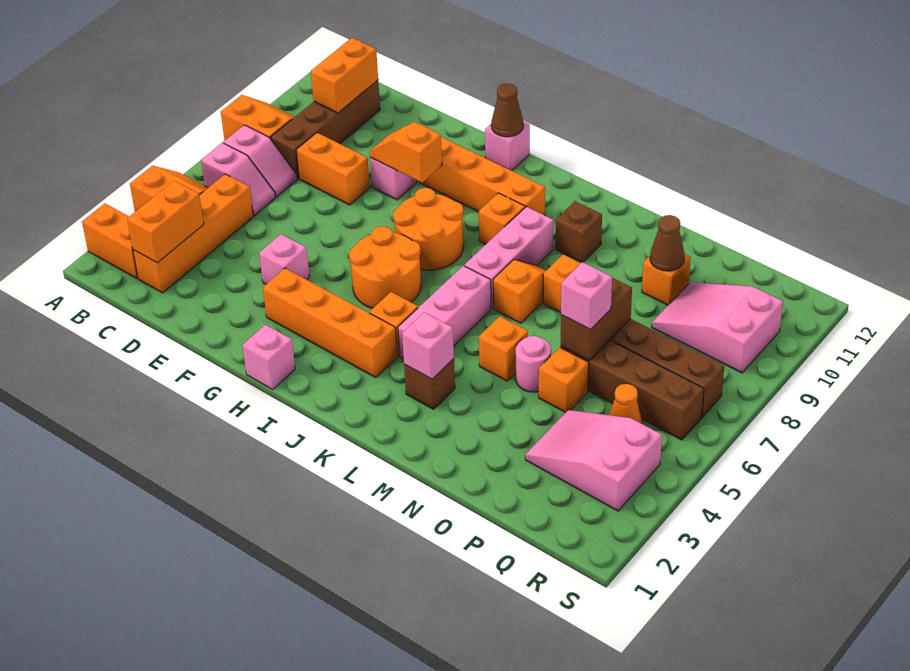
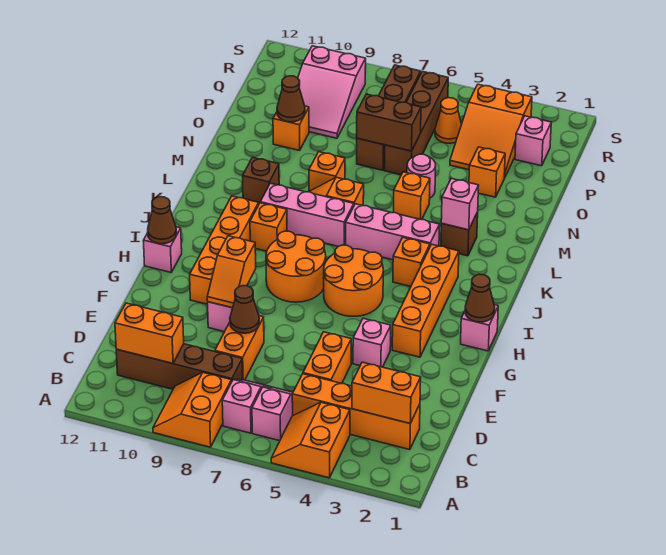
orange brick A2:B2 level 1 -> orange brick D5:E5 level 1
none -> brown cone E8 level 2
none -> brown cone H1 level 2
orange brick O5 level 1 -> orange brick O3 level 1
pink brick O6 level 3 -> pink brick Q2 level 1
pink slope P3:R4 level 1 top R -> orange slope P3:R4 level 1 top R

